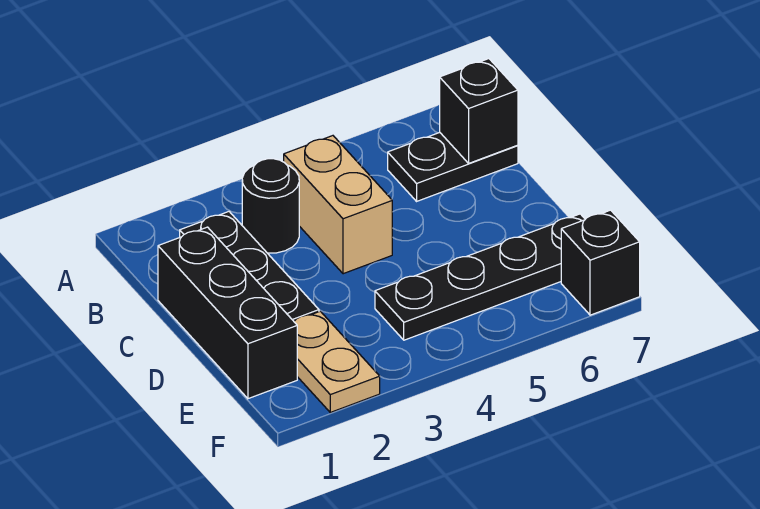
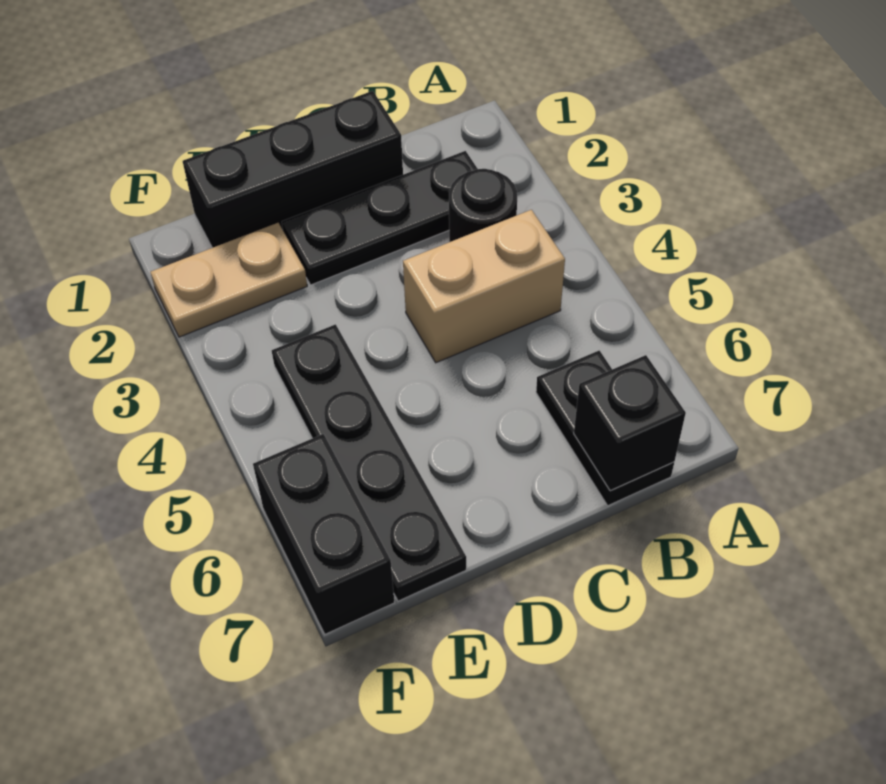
black brick F7 level 1 -> black brick F6:F7 level 1

